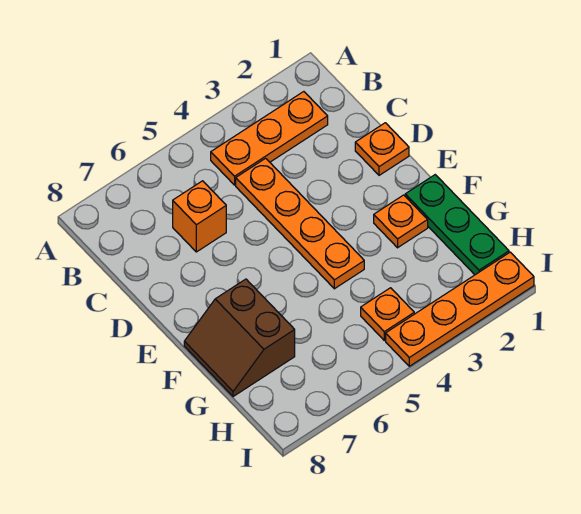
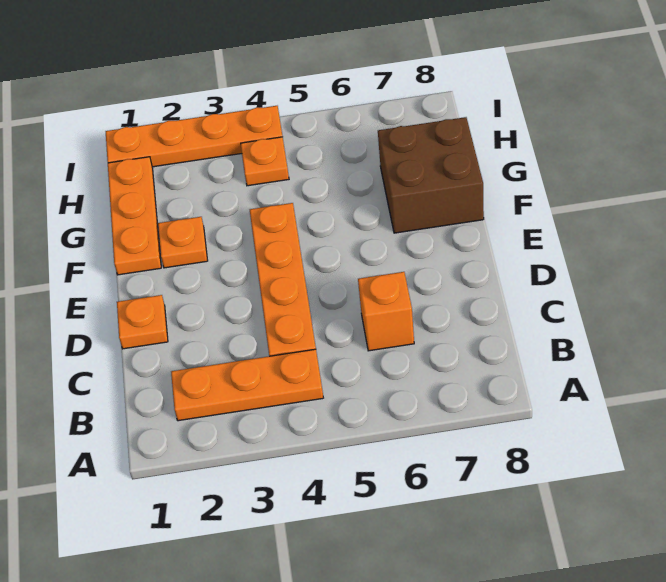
green plate F1:H1 level 1 -> orange plate F1:H1 level 1
brown slope F7:G8 level 1 top 7 -> brown brick F7:G8 level 1

